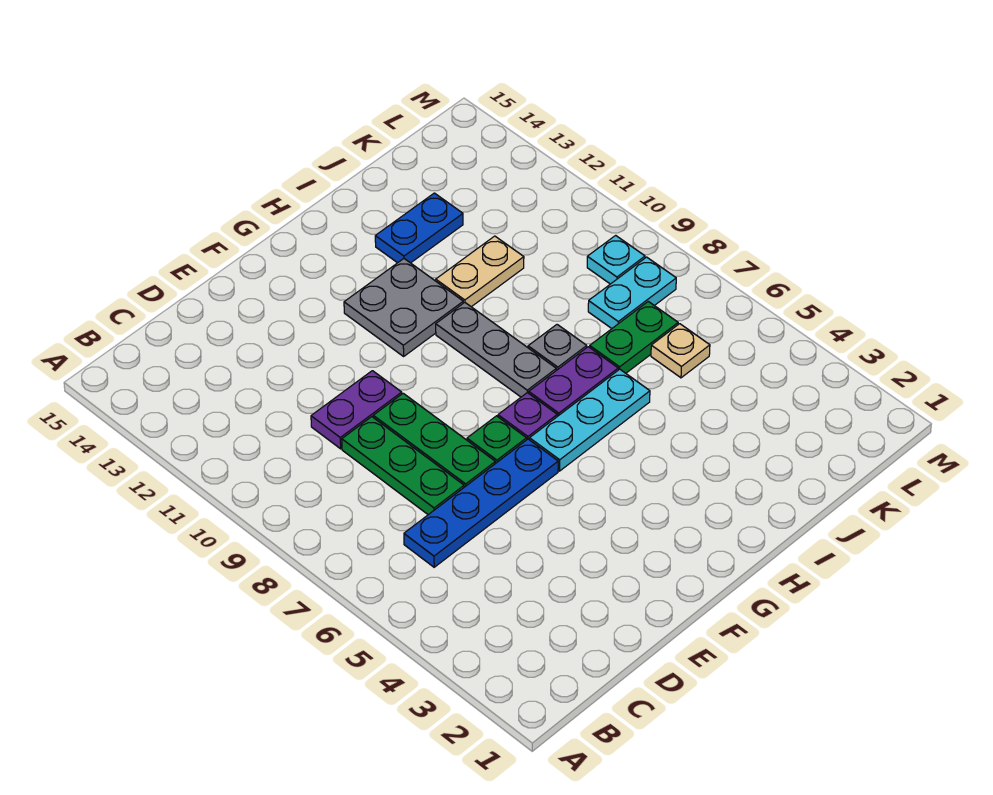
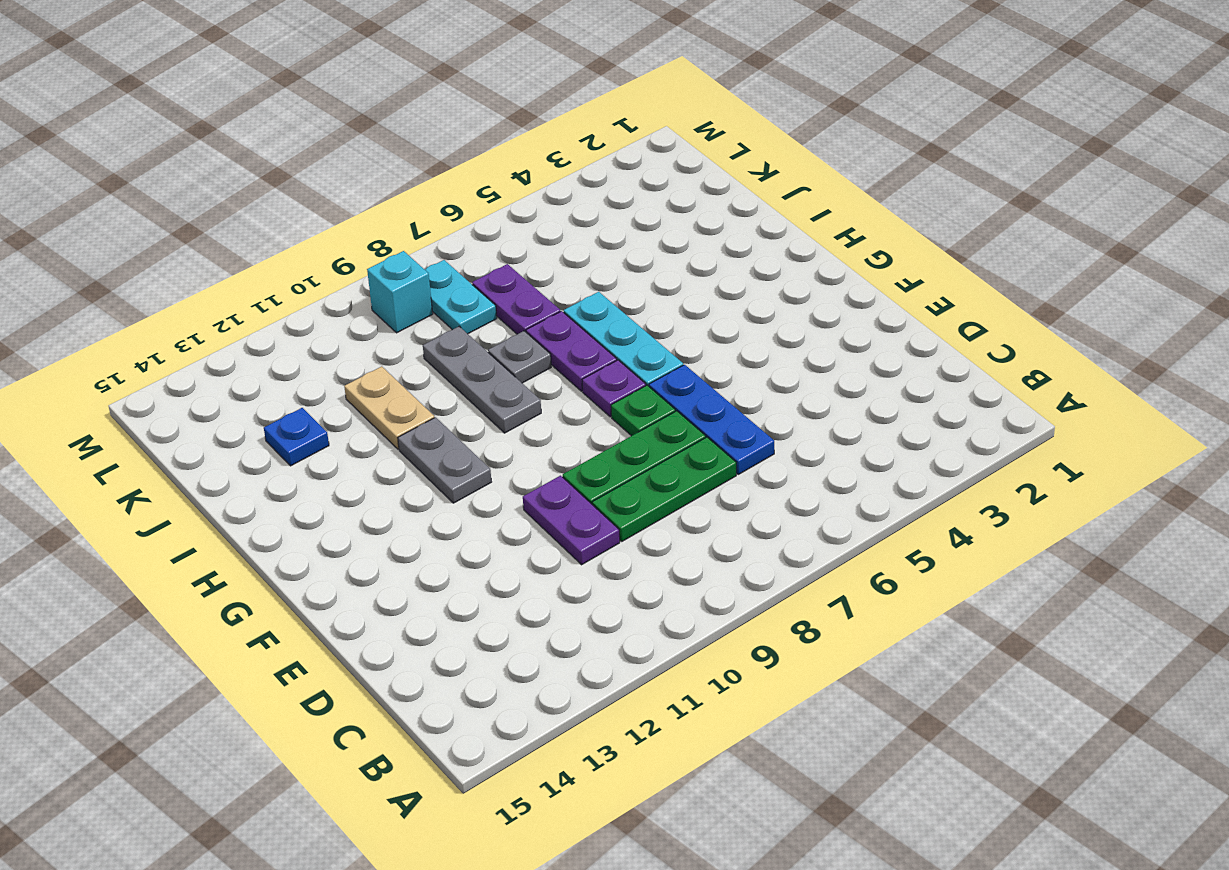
blue plate C6:F6 level 1 -> blue plate D6:F6 level 1
grey plate G11:H12 level 1 -> grey plate G11:H11 level 1
grey plate H8:H10 level 1 -> grey plate H9:J9 level 1
blue plate I13:J13 level 1 -> blue plate J13 level 1
green plate J7:K7 level 1 -> purple plate J7:K7 level 1
tan plate K6 level 1 -> none
cyan plate L9 level 1 -> cyan brick L9 level 1

